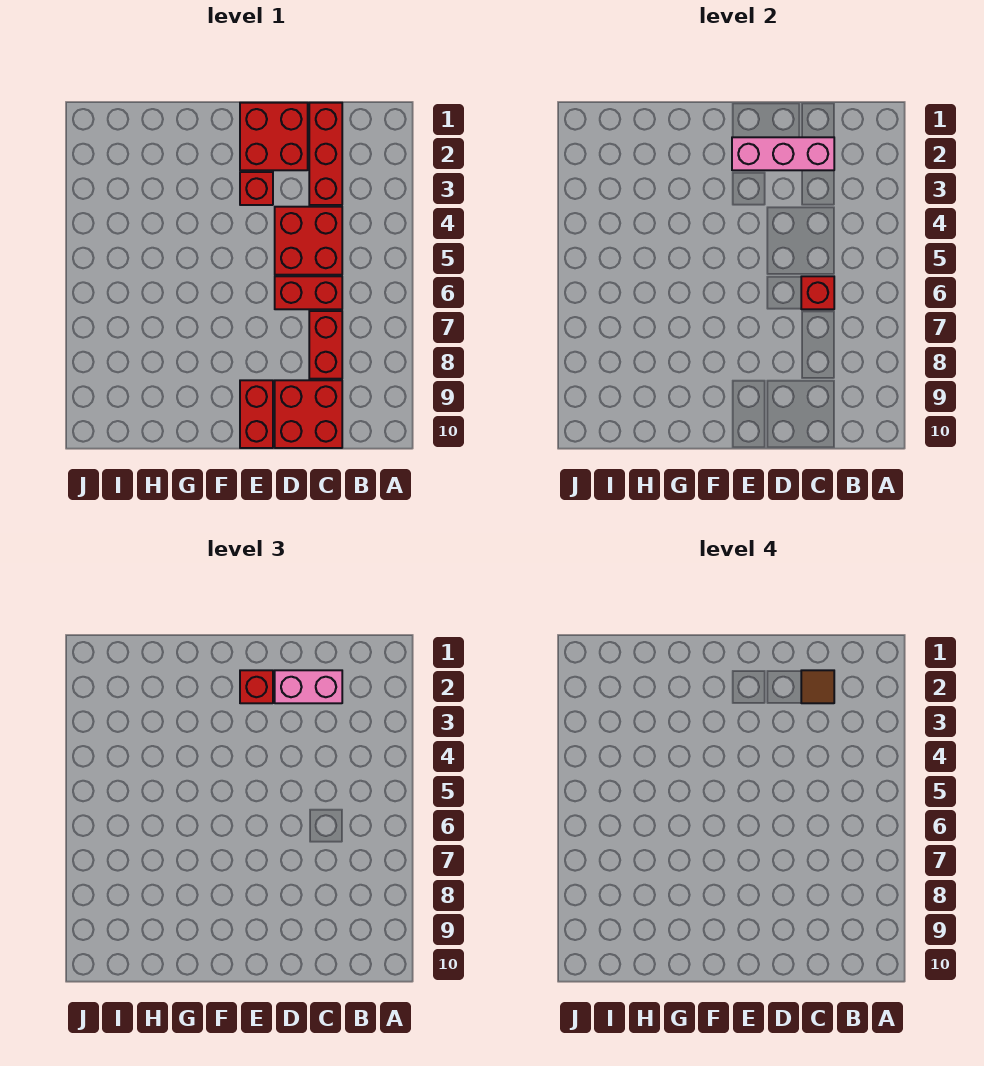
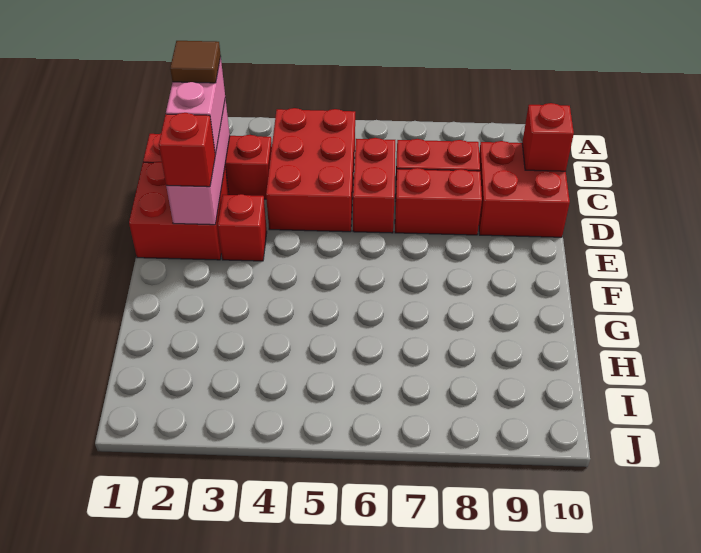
red brick C4:D5 level 1 -> red brick B4:D5 level 1
red brick C6 level 2 -> red brick C10 level 2
red brick E9:E10 level 1 -> red brick D7:D8 level 1

